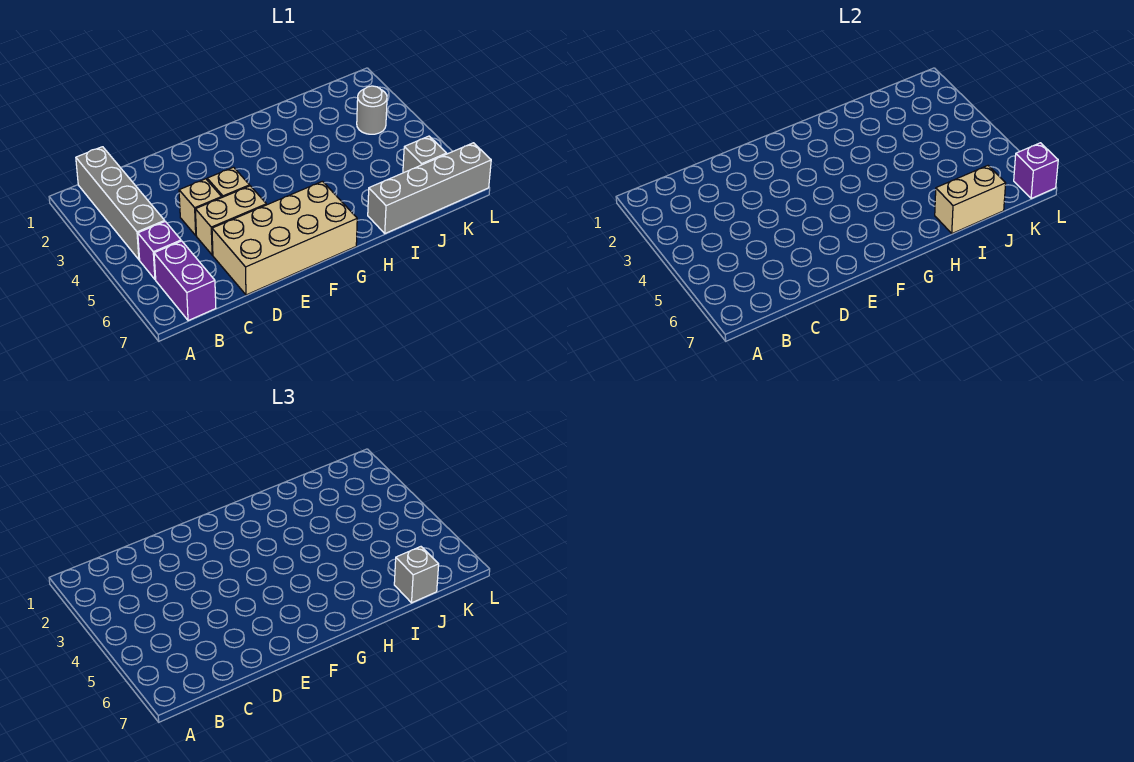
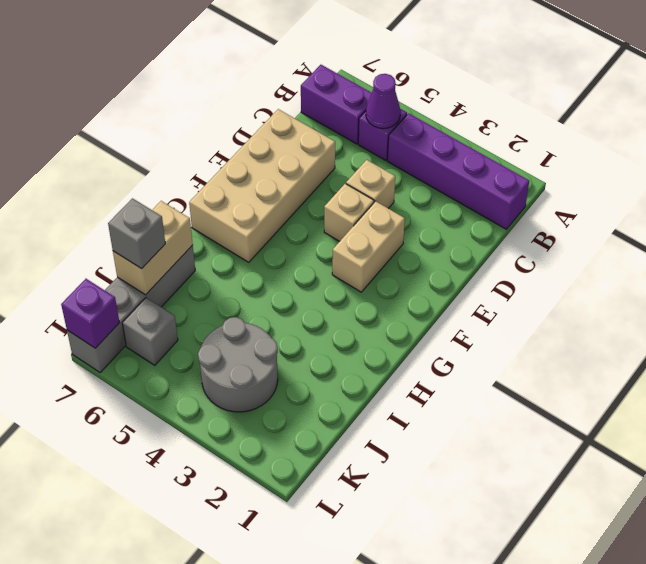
grey brick B1:B4 level 1 -> purple brick B1:B4 level 1
none -> purple cone B5 level 2
tan brick D5:E5 level 1 -> tan brick E3:F3 level 1
grey round brick K3 level 1 -> grey round brick J3:K4 level 1

